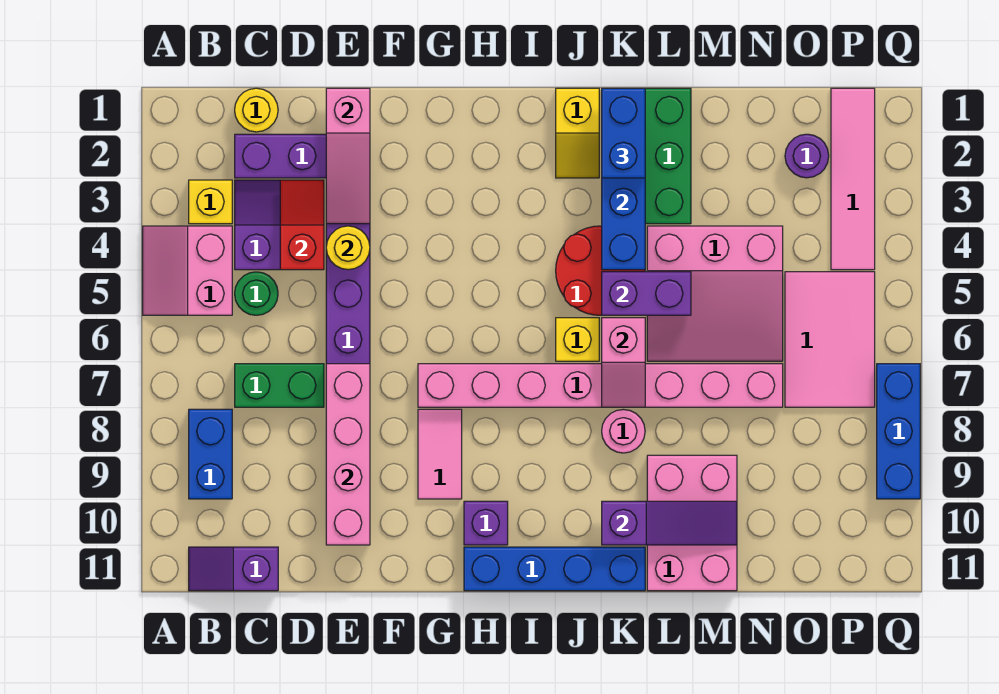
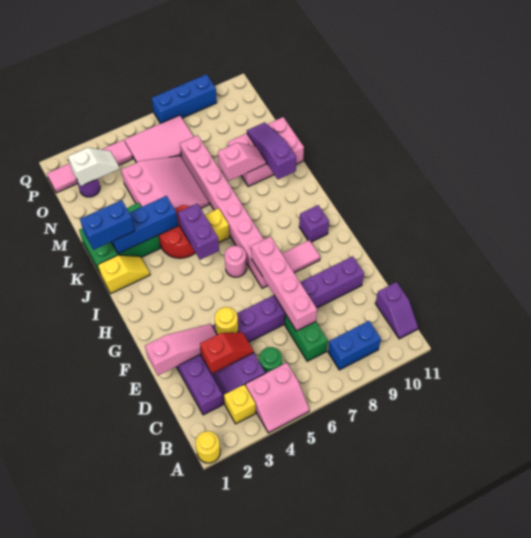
yellow round brick C1 level 1 -> yellow round brick A1 level 1
red slope D3:D4 level 2 top 4 -> red slope D3:D4 level 2 top 3
pink brick E7:E10 level 2 -> pink brick D7:G7 level 2
blue brick H11:K11 level 1 -> none
purple brick K5:L5 level 2 -> purple brick I5:J5 level 2
pink slope K6:K7 level 2 top 6 -> pink slope L8:L9 level 2 top 8
pink round brick K8 level 1 -> pink round brick H6 level 1
none -> white slope O2:O3 level 2 top 2

